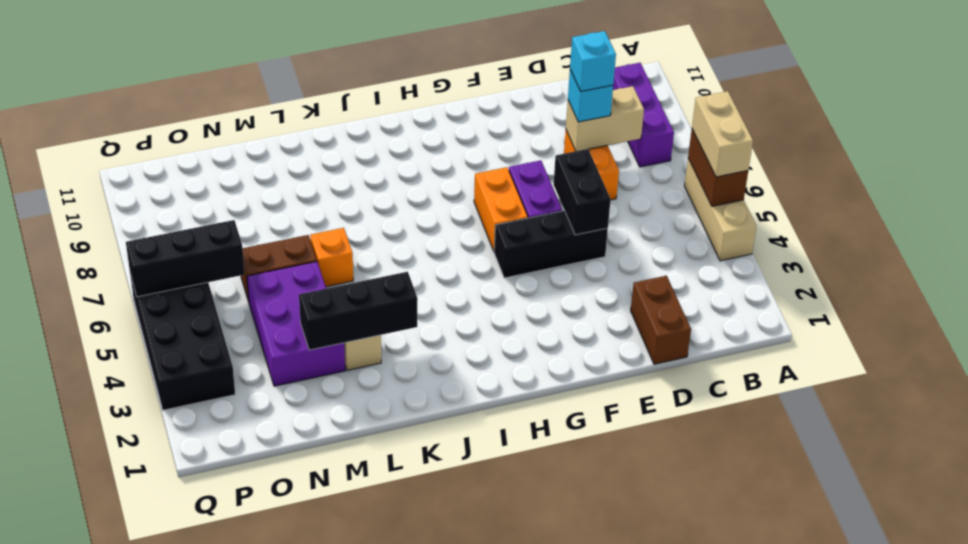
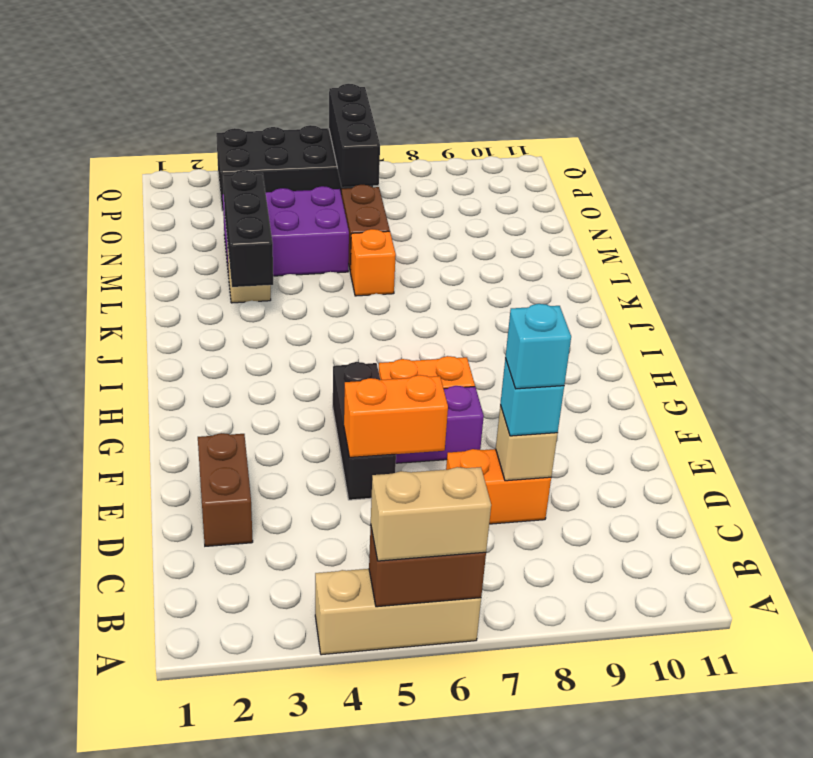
purple brick B8:B10 level 1 -> none
tan brick C8:D8 level 2 -> tan brick D8 level 2
brown brick D1:D2 level 1 -> brown brick D2:E2 level 1
black brick E5:E6 level 2 -> orange brick E5:E6 level 2

